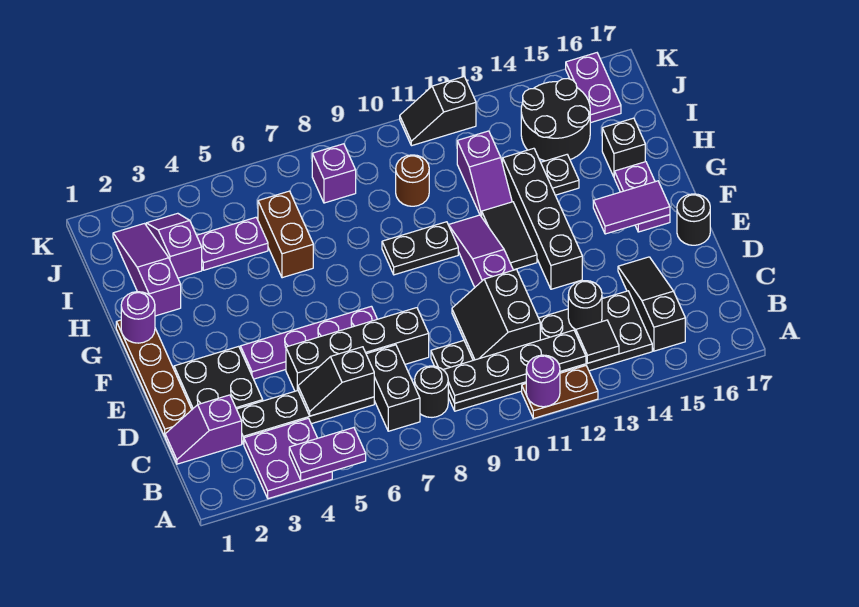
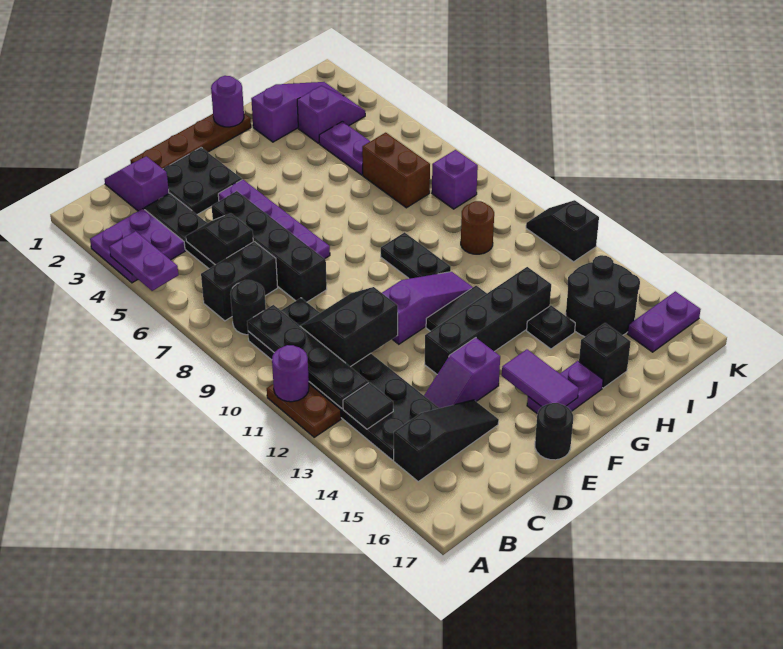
black round brick C13 level 2 -> none
brown brick H6:I6 level 1 -> brown brick I6:I7 level 1
purple slope H12:I12 level 1 top I -> purple slope D14:E14 level 1 top E

